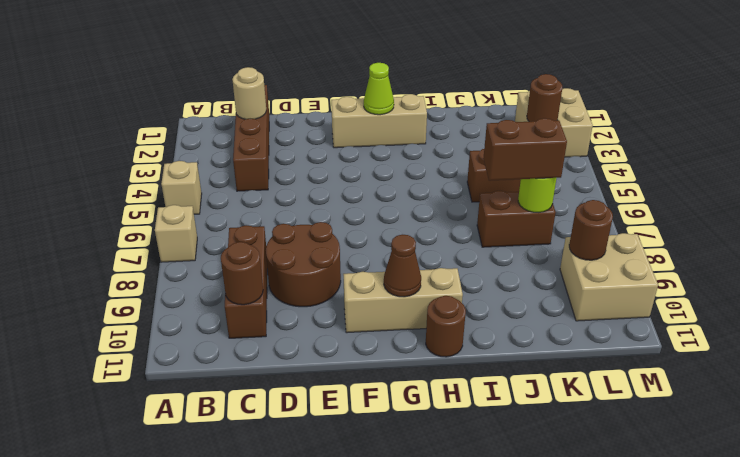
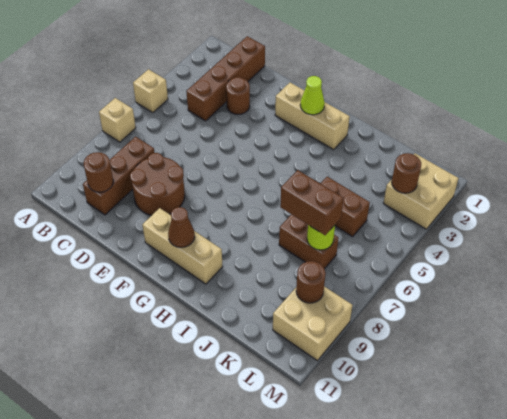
tan round brick C2 level 2 -> none
brown round brick H11 level 1 -> brown round brick D3 level 1

